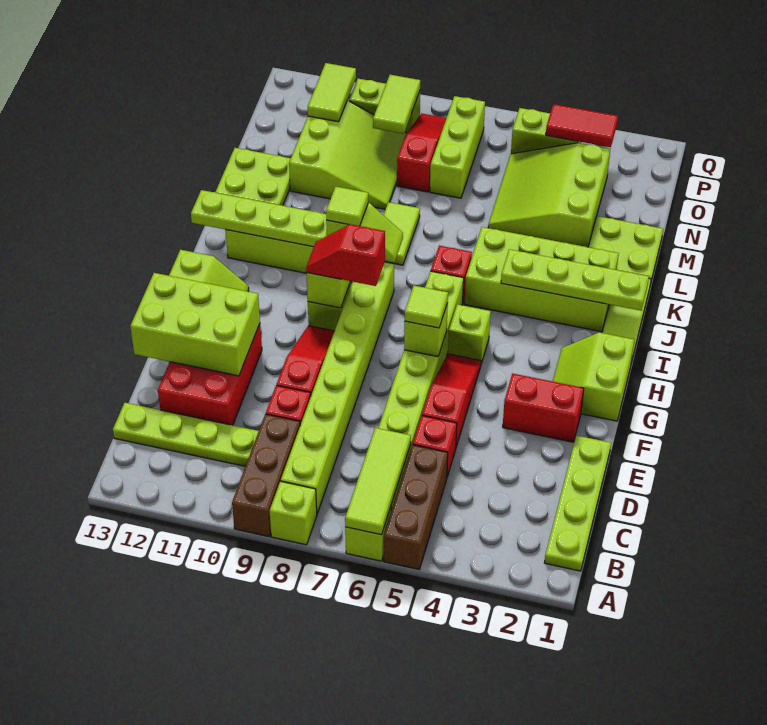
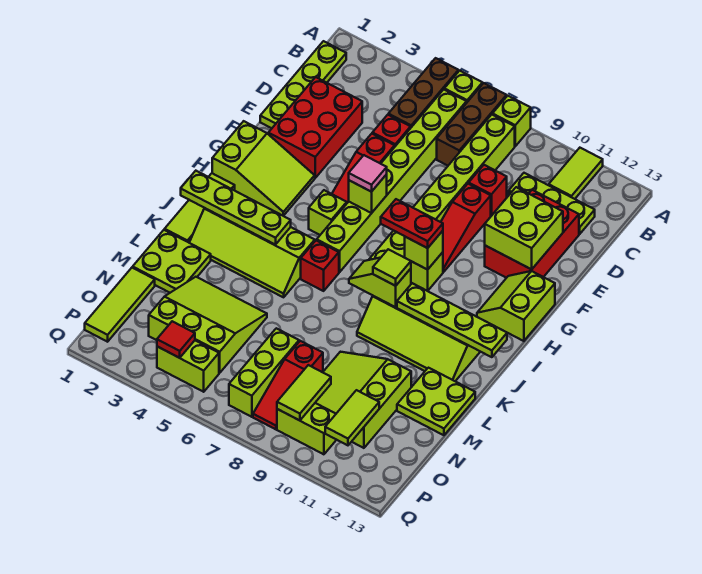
lime tile A6:C6 level 2 -> lime tile N1:P1 level 1
brown brick A9:C9 level 1 -> brown brick A7:C7 level 1
lime plate C10:C13 level 1 -> lime plate C10:C12 level 1
lime brick E11:F13 level 2 -> lime brick E11:F12 level 2
red brick F2:F3 level 1 -> red brick D2:F3 level 1
lime slope G1:H2 level 1 top 1 -> lime slope G1:H3 level 1 top 1
lime tile G6 level 3 -> pink tile G6 level 3
red slope H8:H9 level 3 top 8 -> red plate H8:H9 level 3
lime brick J2:K5 level 1 -> lime slope J2:K5 level 1 top J
lime tile K8:L8 level 1 -> lime tile A11:B11 level 1
lime slope M3:O5 level 1 top 3 -> lime slope M3:O5 level 1 top O
red tile P3:P4 level 2 -> red tile P4 level 2

